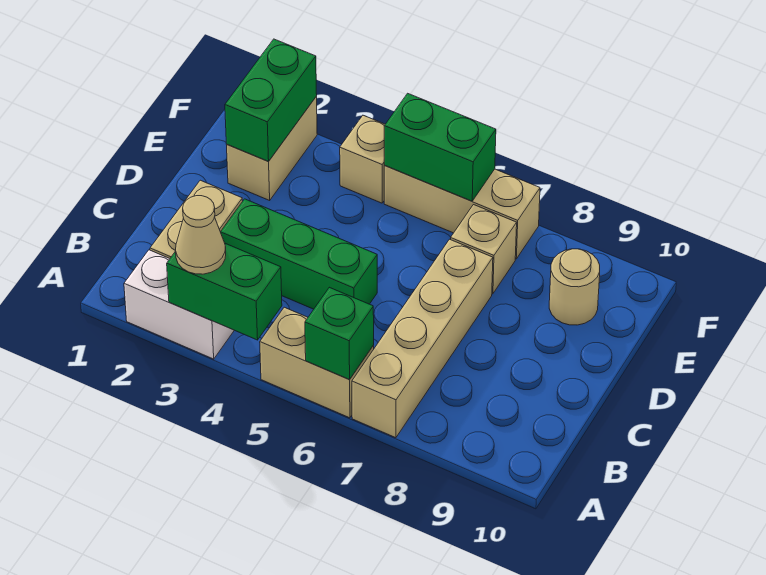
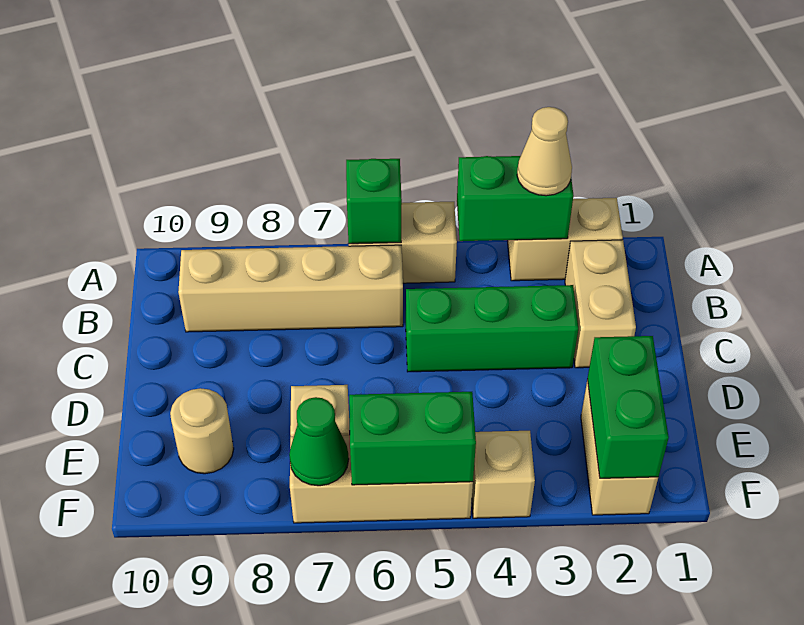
white brick A2:A3 level 1 -> tan brick A2:A3 level 1
tan brick A7:D7 level 1 -> tan brick B6:B9 level 1
none -> green cone F7 level 2

